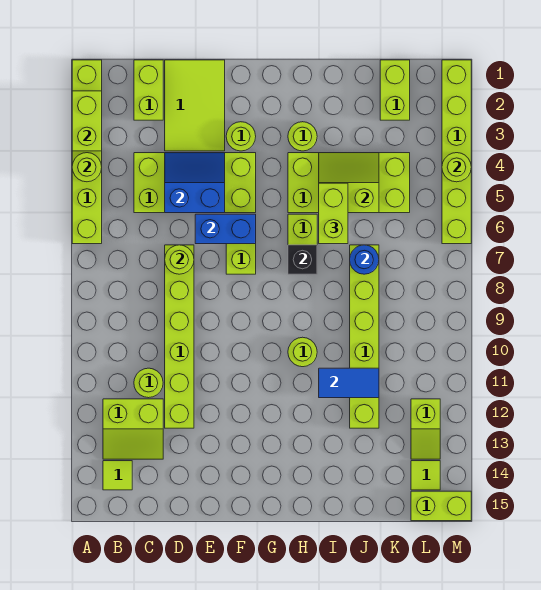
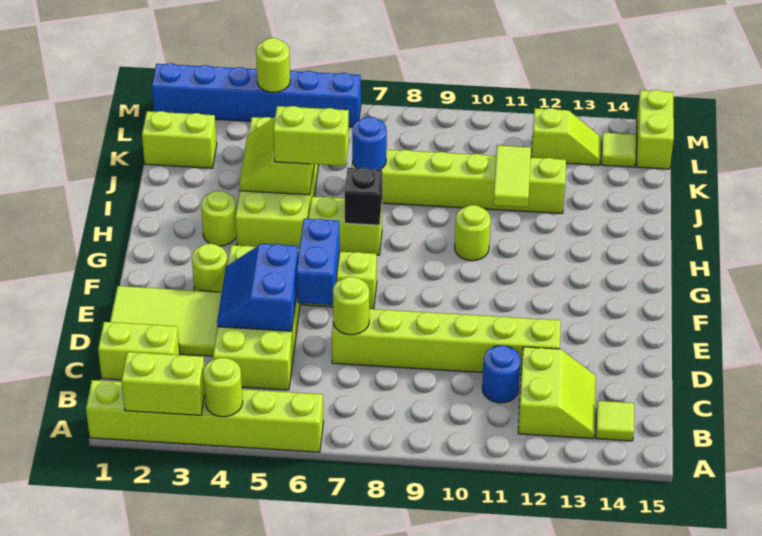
lime round brick C11 level 1 -> blue round brick C11 level 1
blue tile I11:J11 level 2 -> lime tile I11:J11 level 2
lime brick M1:M6 level 1 -> blue brick M1:M6 level 1

